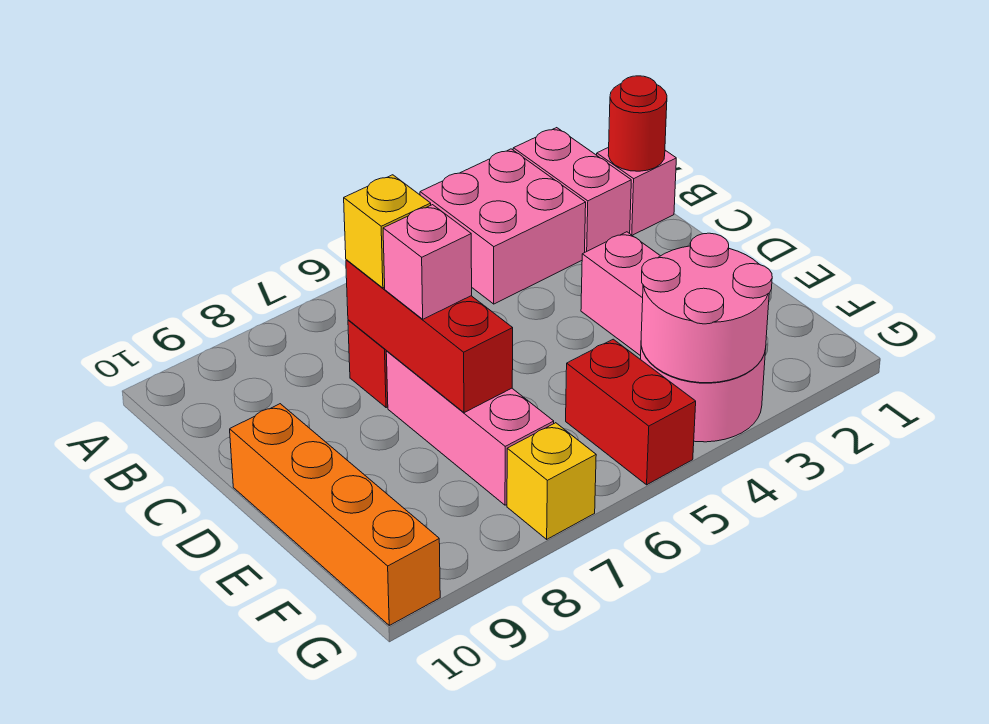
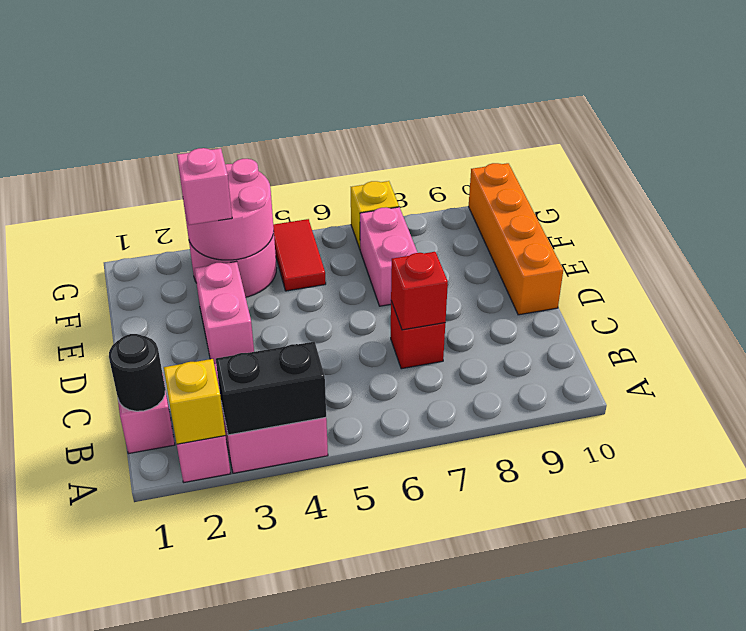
none -> black brick A3:A4 level 2
red round brick B1 level 2 -> black round brick B1 level 2
red brick C7:E7 level 2 -> red brick C7 level 2
yellow brick C7 level 3 -> yellow brick A2 level 2
pink brick D7:F7 level 1 -> pink brick E7:F7 level 1
pink brick D7 level 3 -> pink brick F3 level 3
red brick F5:G5 level 1 -> red tile F5:G5 level 1

